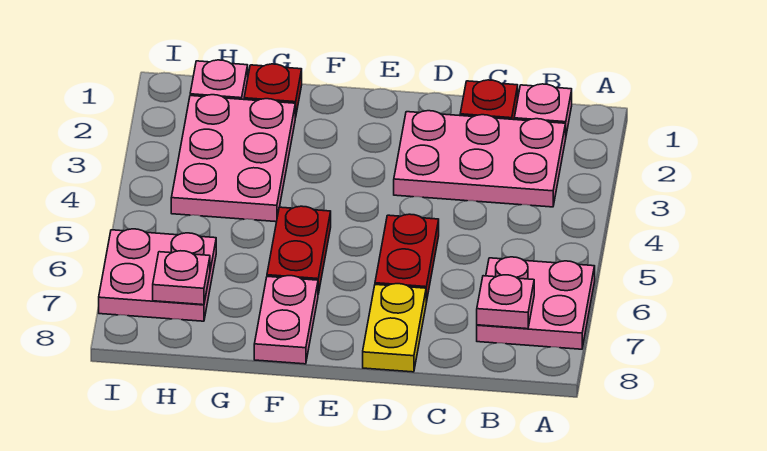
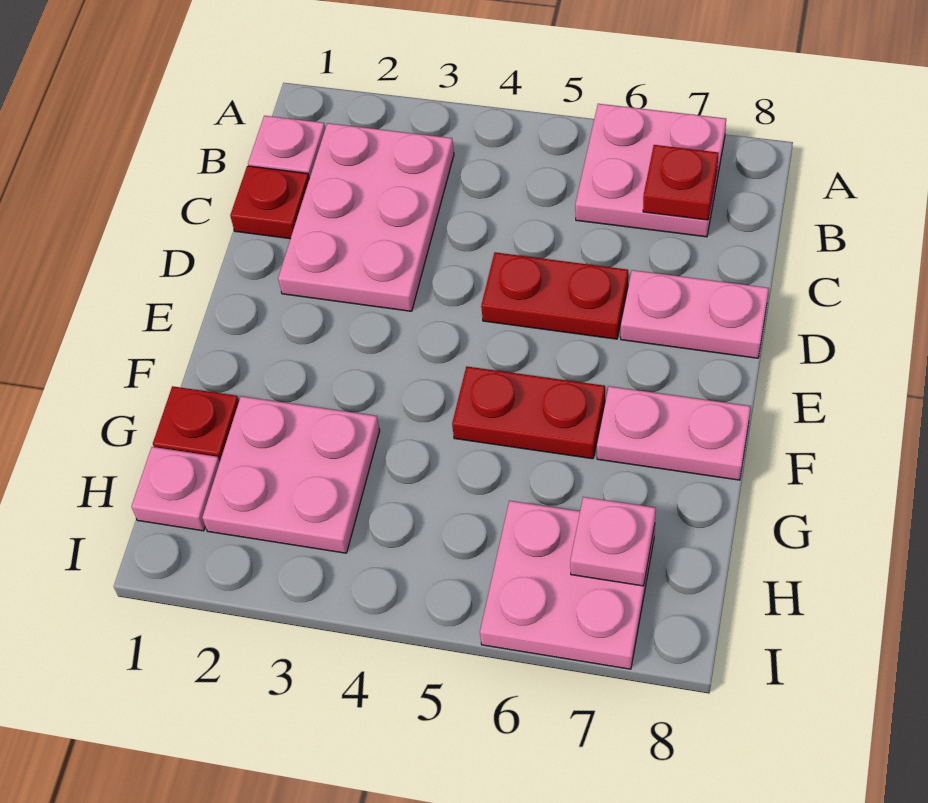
pink plate B7 level 2 -> red plate B7 level 2
yellow plate D7:D8 level 1 -> pink plate D7:D8 level 1
pink plate G2:H4 level 1 -> pink plate G2:H3 level 1

